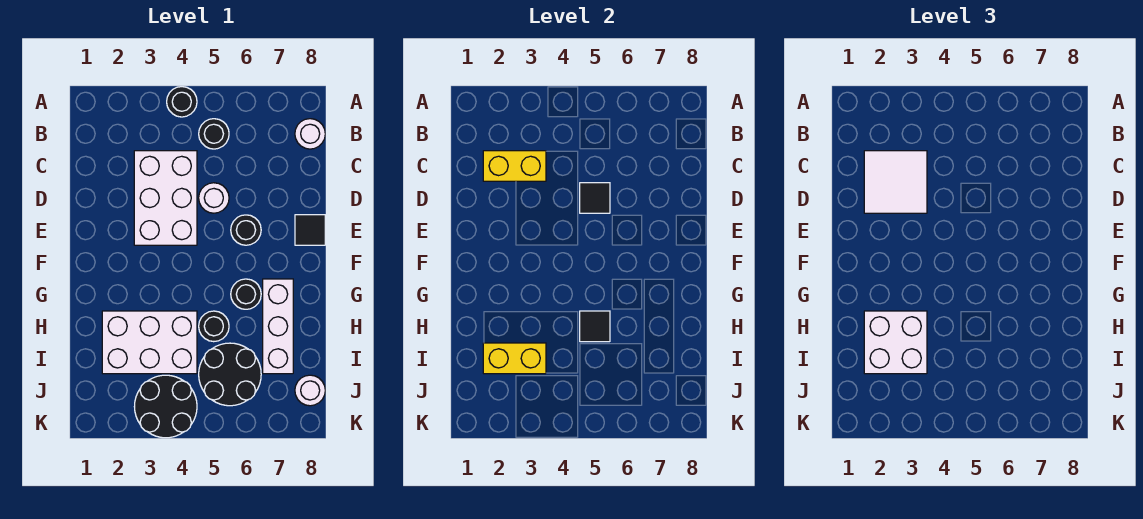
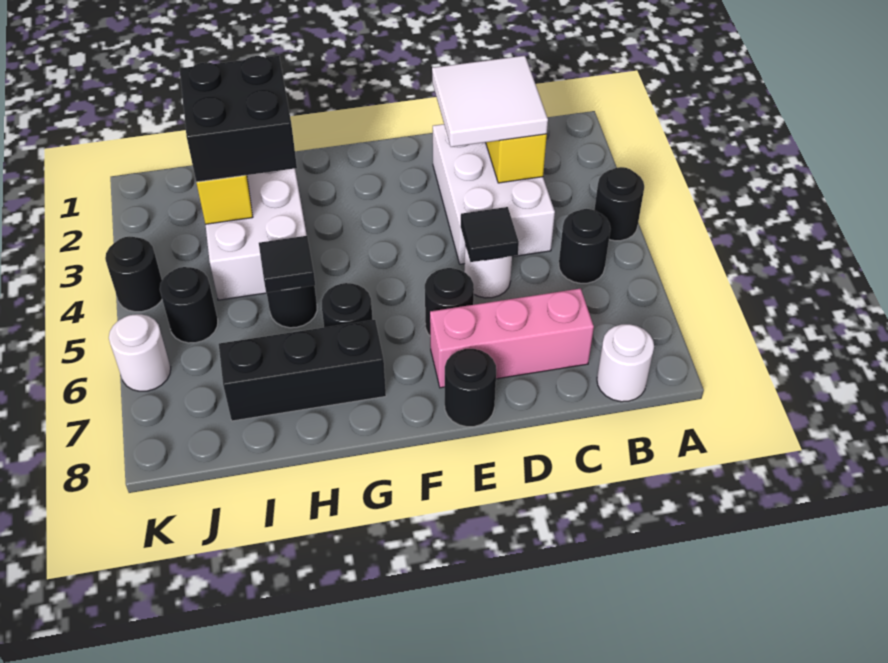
white brick C3:E4 level 1 -> white brick C2:D4 level 1
none -> pink brick C7:E7 level 1
black tile E8 level 1 -> black round brick E8 level 1
white brick G7:I7 level 1 -> black brick G7:I7 level 1
white brick H2:I3 level 3 -> black brick H2:I3 level 3
black round brick I5:J6 level 1 -> black round brick J5 level 1
black round brick J3:K4 level 1 -> black round brick K4 level 1
white round brick J8 level 1 -> white round brick K6 level 1

